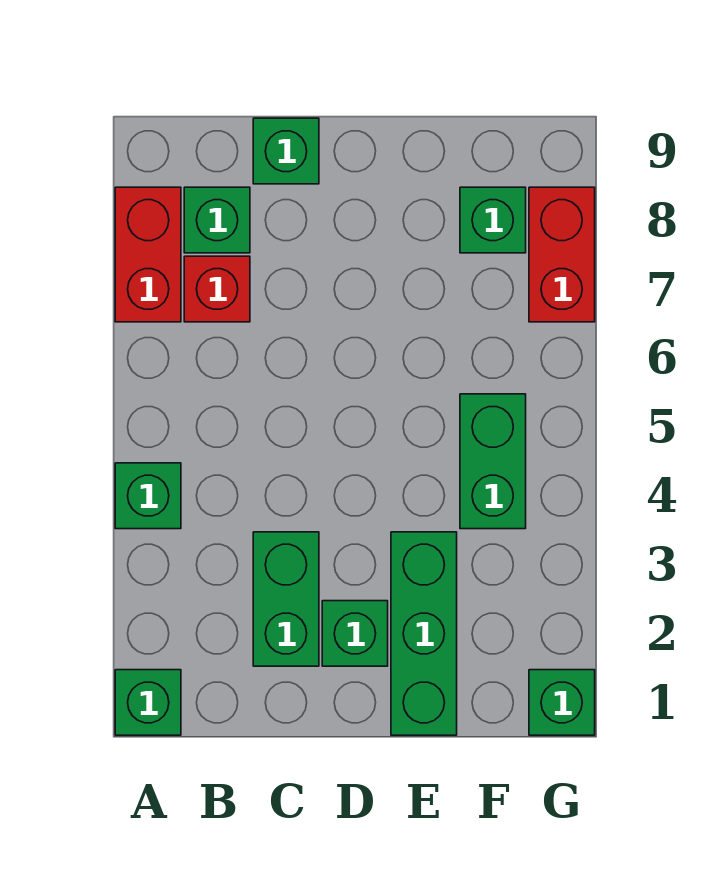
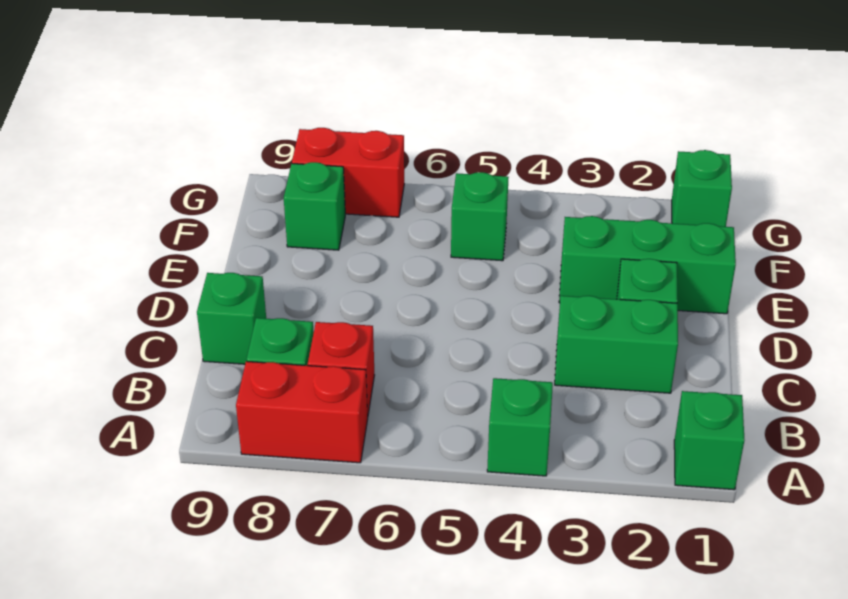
green brick F4:F5 level 1 -> green brick F5 level 1

